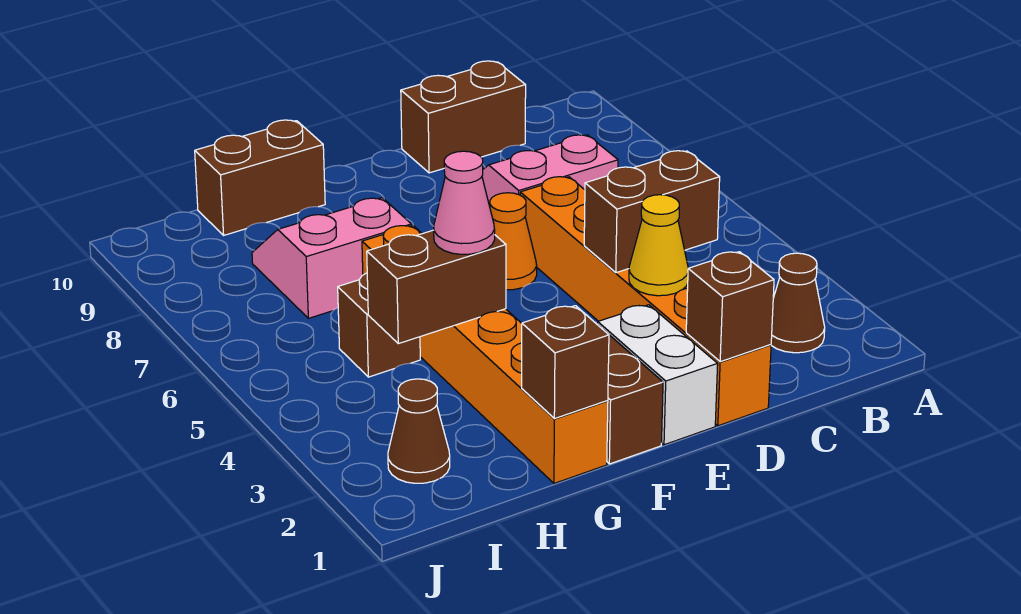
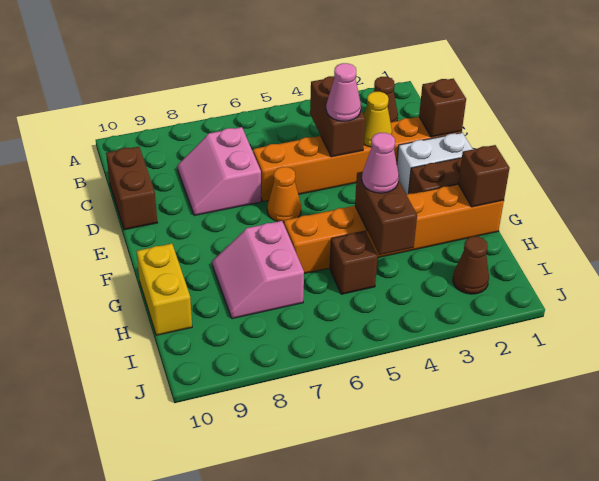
none -> pink cone D4 level 3
brown brick G10:H10 level 1 -> yellow brick G10:H10 level 1

